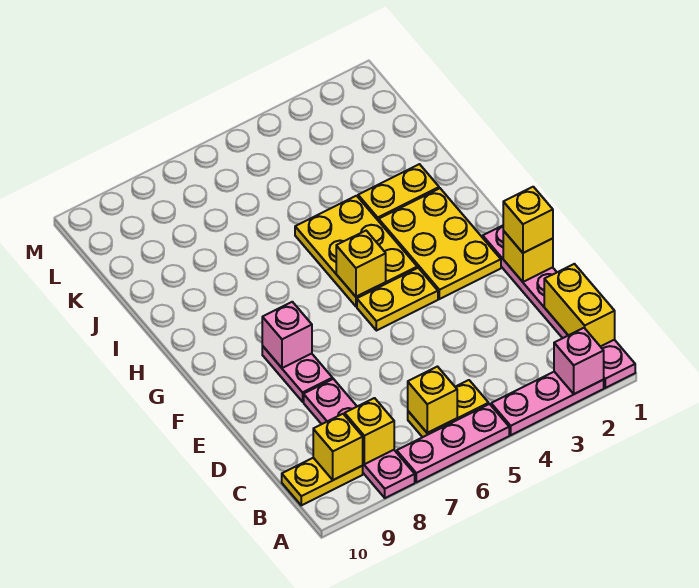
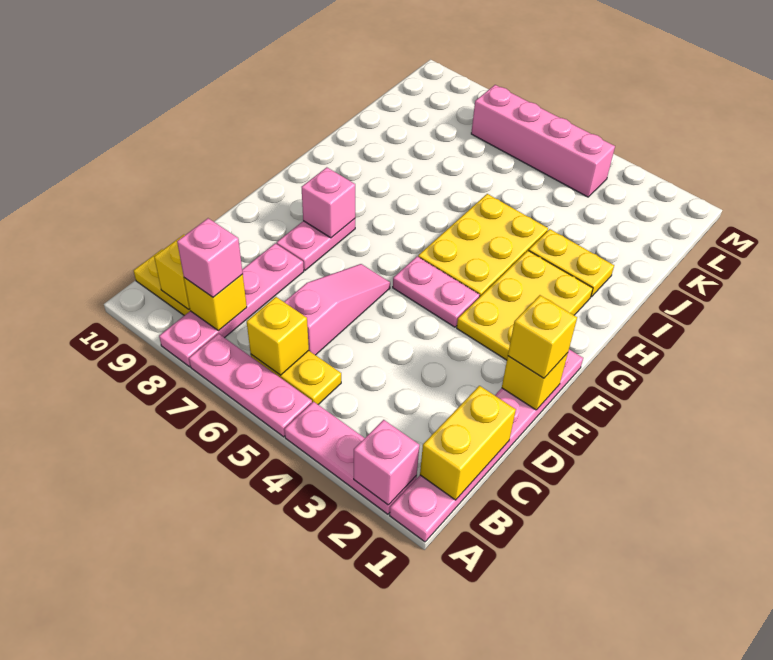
none -> pink brick B8 level 3
none -> pink slope C6:E6 level 1 top C
yellow plate F4:F5 level 1 -> pink plate F4:F5 level 1
yellow brick G5 level 2 -> none
none -> pink brick L4:L7 level 1

